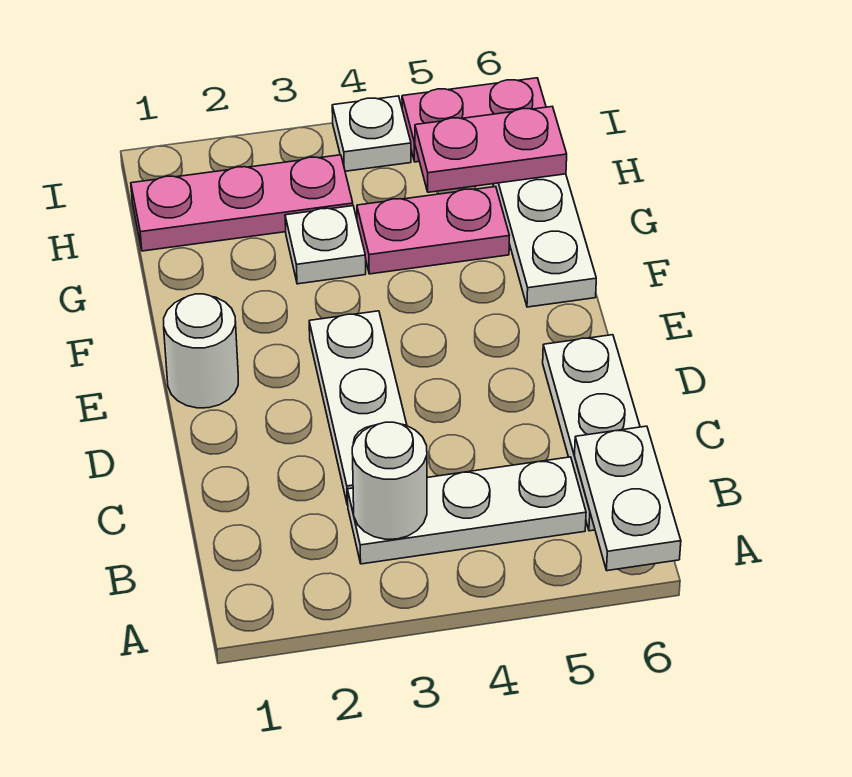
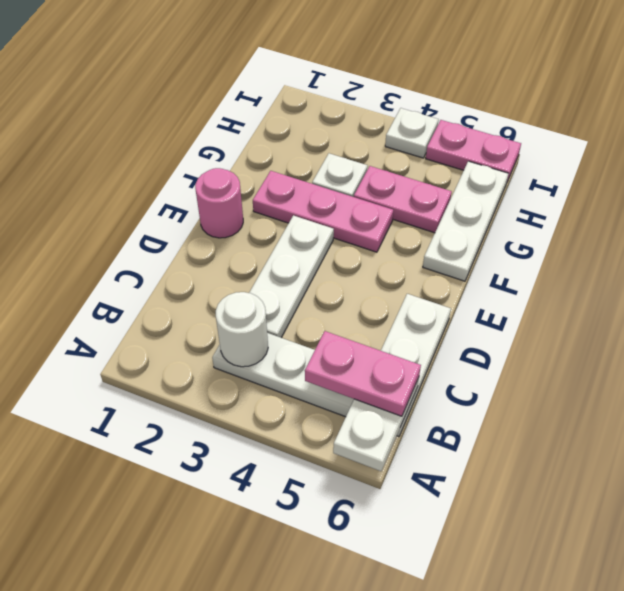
white round brick E1 level 1 -> pink round brick E1 level 1
pink plate H1:H3 level 1 -> pink plate F2:F4 level 1
pink plate H5:H6 level 2 -> pink plate B5:B6 level 3

